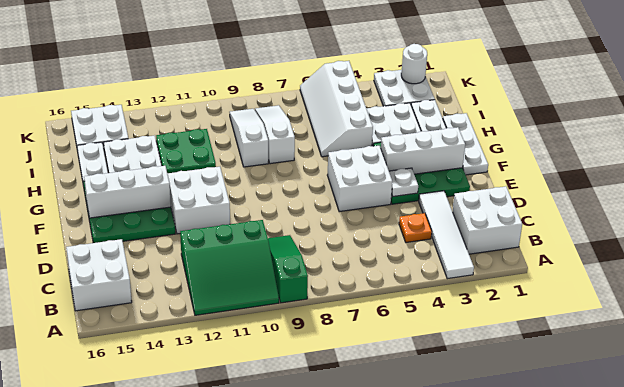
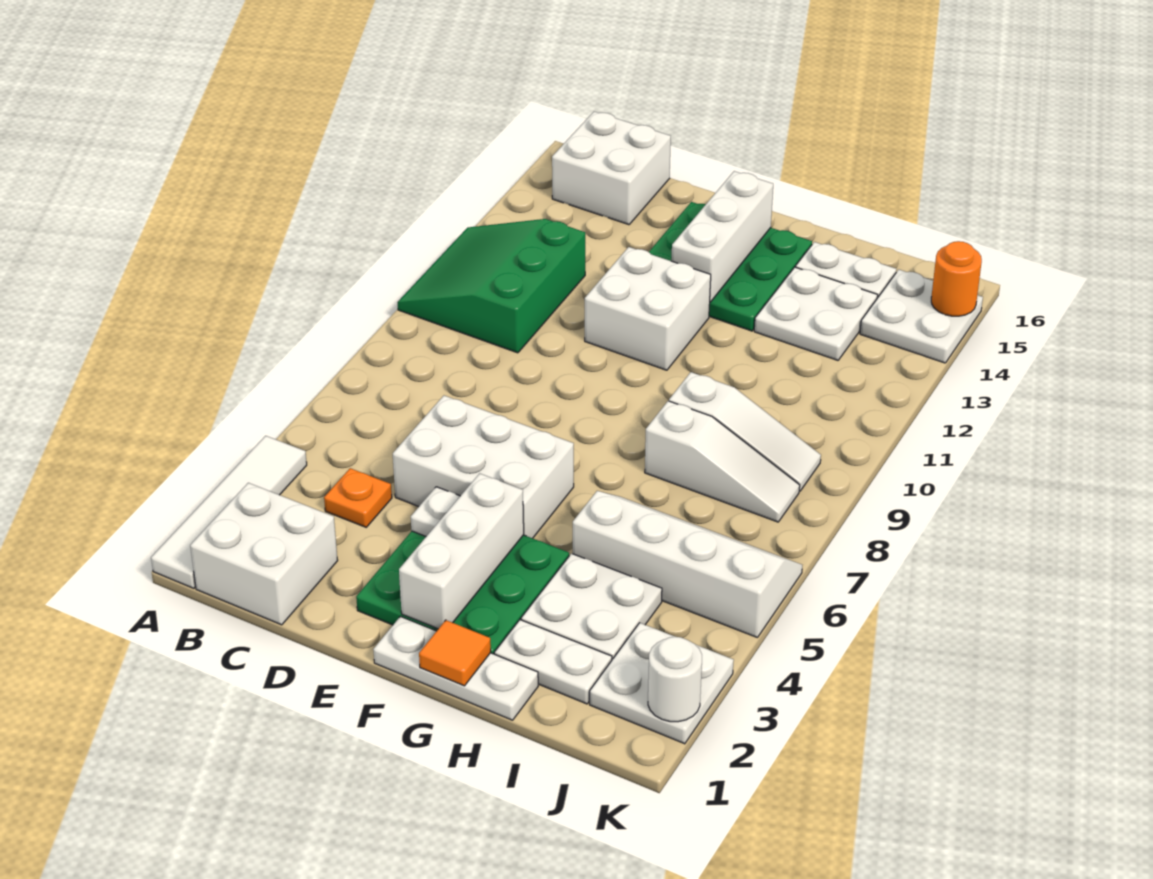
white tile A3:D3 level 1 -> white tile A1:A4 level 1
green slope A9:C9 level 1 top A -> none
white brick E5:F6 level 1 -> white brick D5:F6 level 1
none -> orange tile G1 level 2
green plate H11:I12 level 1 -> none
none -> orange round brick K15 level 2

